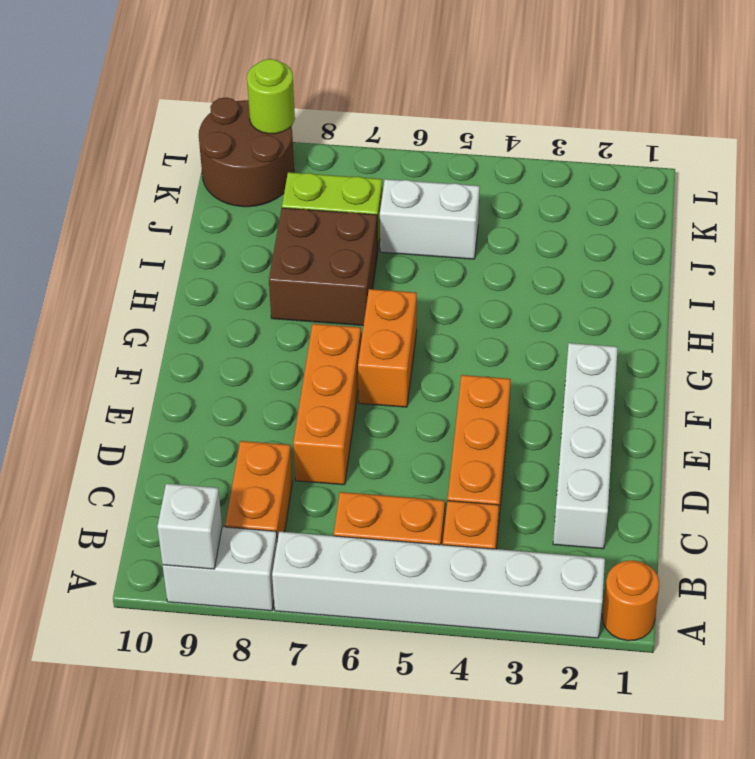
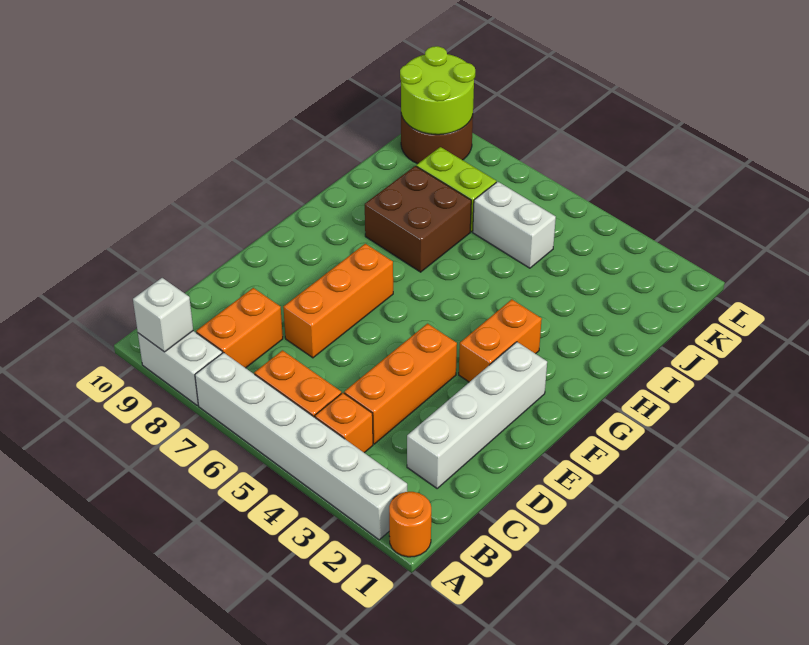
orange brick F6:G6 level 1 -> orange brick F3:G3 level 1
lime round brick L9 level 2 -> lime round brick K9:L10 level 2

